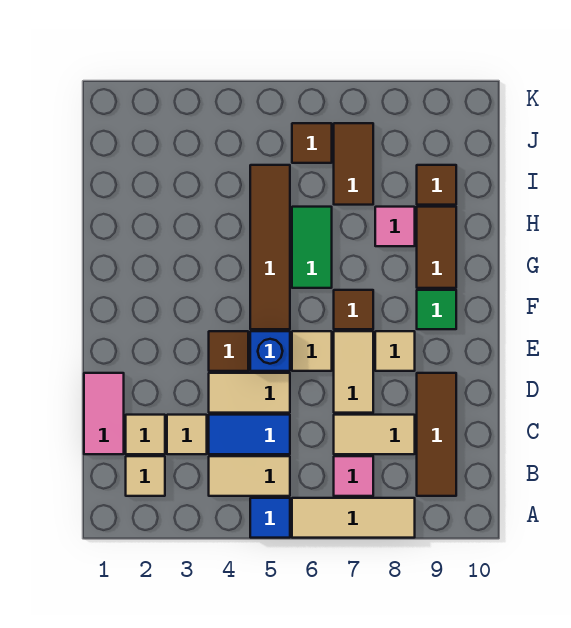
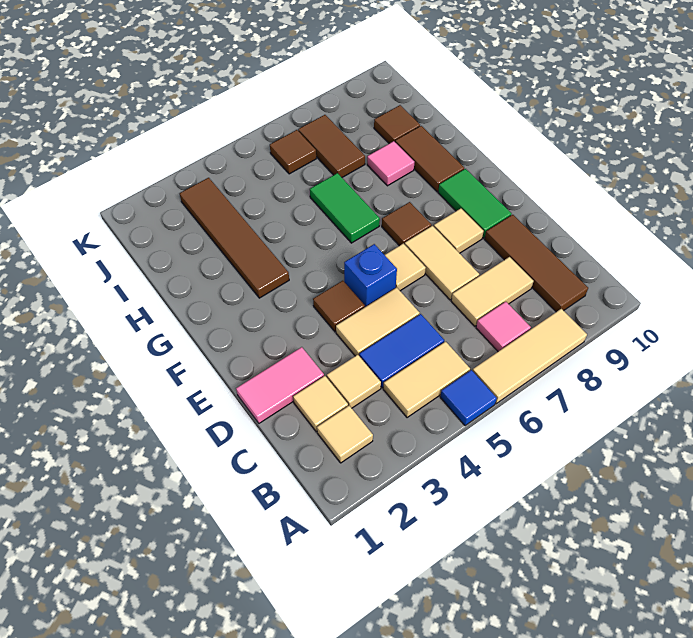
pink tile C1:D1 level 1 -> pink tile D1:D2 level 1
brown tile F5:I5 level 1 -> brown tile G3:J3 level 1
green tile F9 level 1 -> green tile E9:F9 level 1

